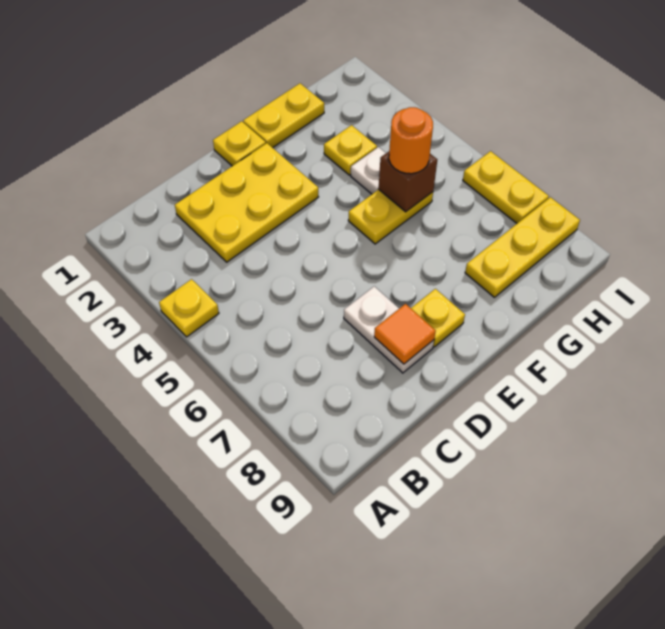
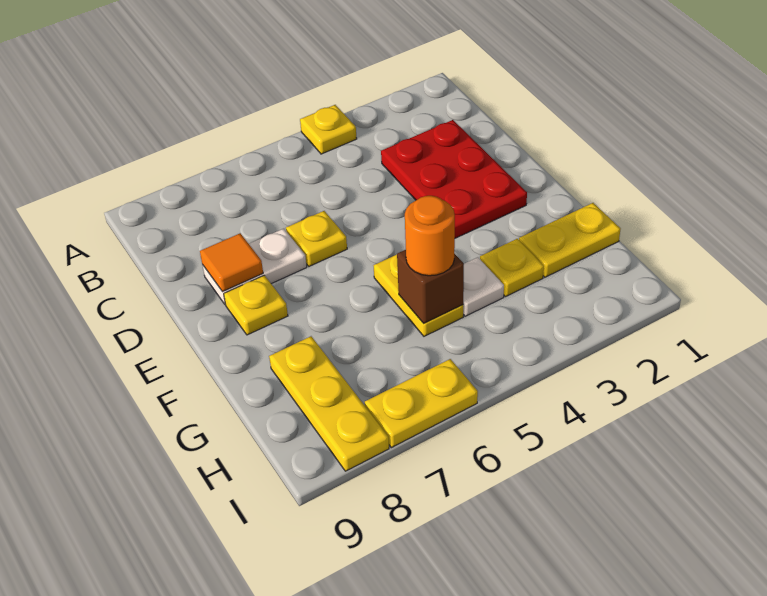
yellow plate C2:E3 level 1 -> red plate C2:E3 level 1
yellow plate E1 level 1 -> yellow plate D6 level 1
yellow plate F1:G1 level 1 -> yellow plate G1:G2 level 1

